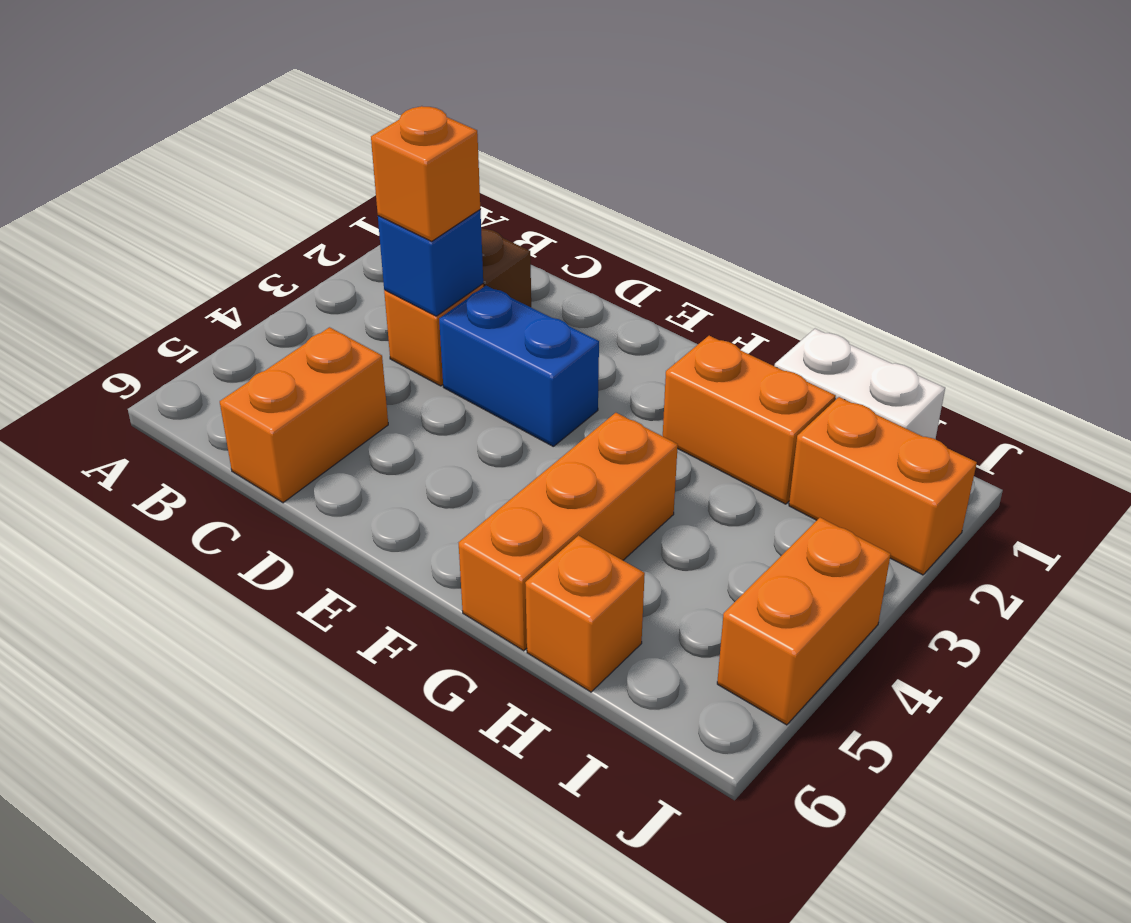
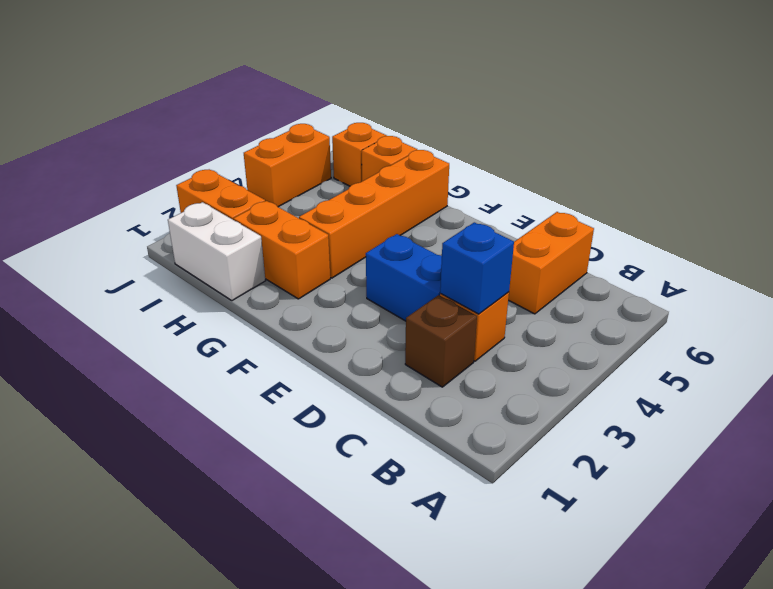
orange brick C3 level 3 -> orange brick I6 level 1
orange brick G4:G6 level 1 -> orange brick G3:G6 level 1

